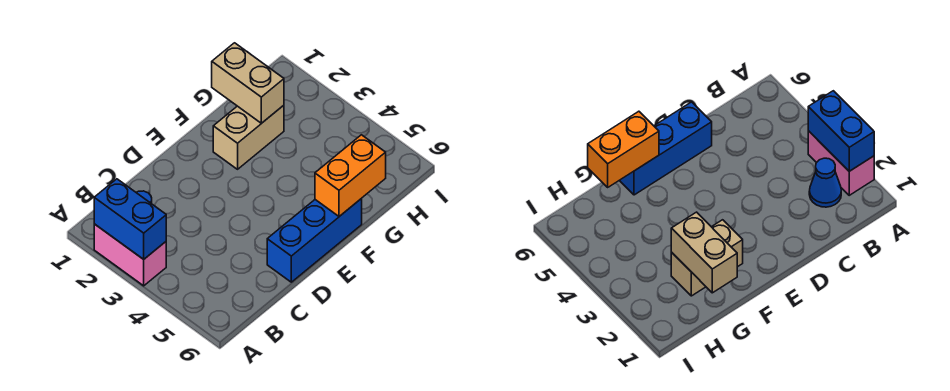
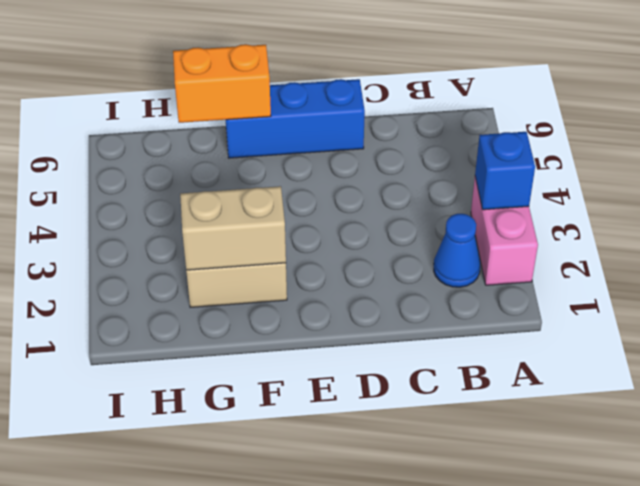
blue brick A2:A3 level 2 -> blue brick A3 level 2
tan brick G1:G2 level 2 -> tan brick F2:G2 level 2

